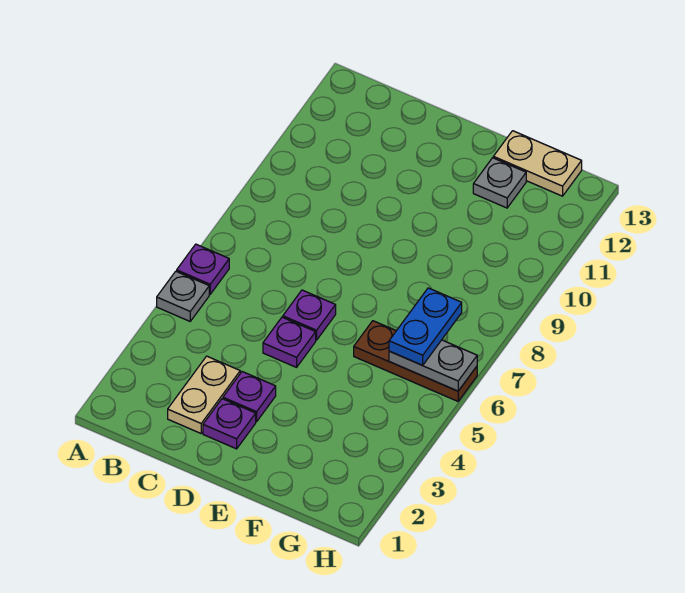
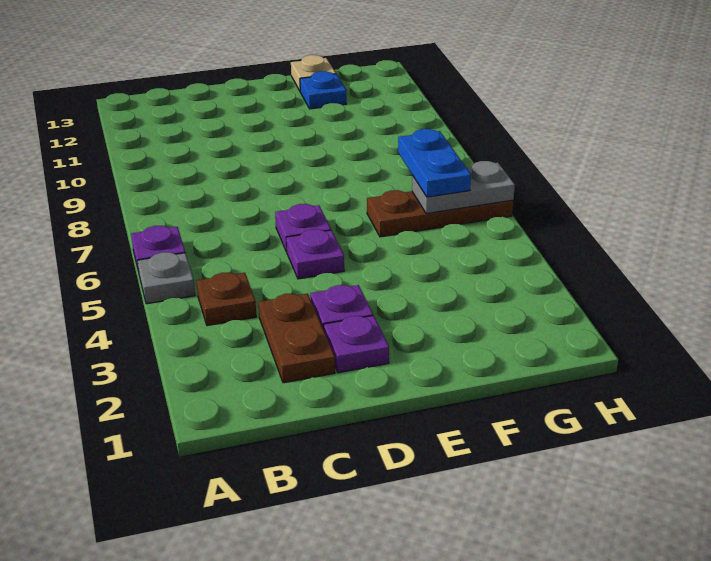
none -> brown plate B4 level 1
tan plate C2:C3 level 1 -> brown plate C2:C3 level 1
grey plate F12 level 1 -> blue plate F12 level 1
tan plate F13:G13 level 1 -> tan plate F13 level 1

